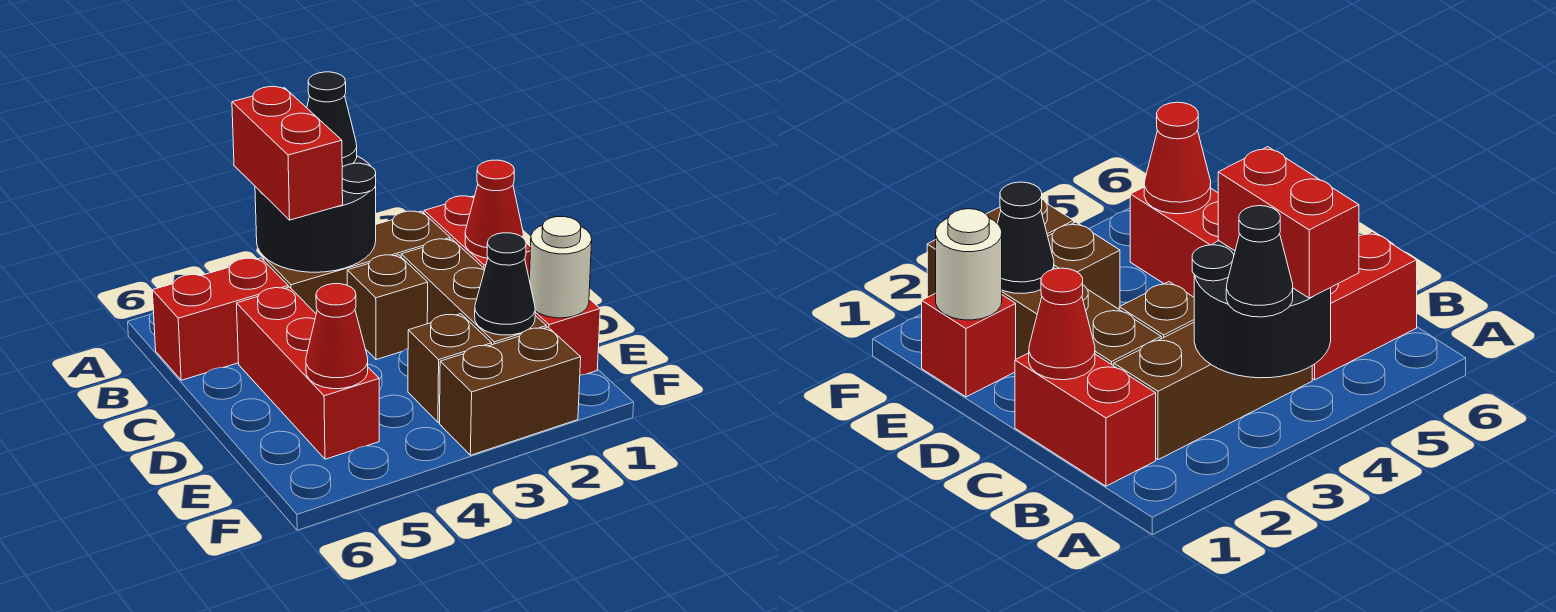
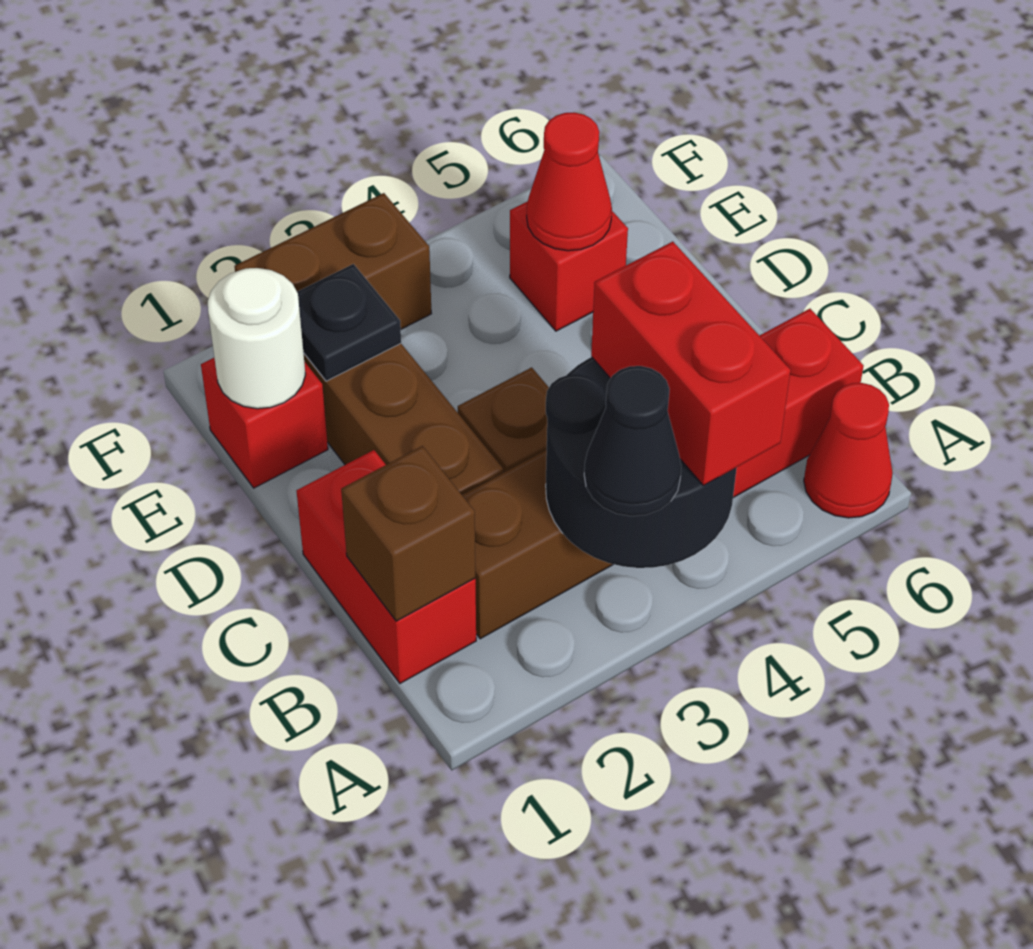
red cone C1 level 2 -> red cone A6 level 1
red brick C5:E5 level 1 -> red brick E5 level 1
black cone E2 level 2 -> black plate E2 level 2
brown brick E3 level 1 -> brown brick B1 level 2

